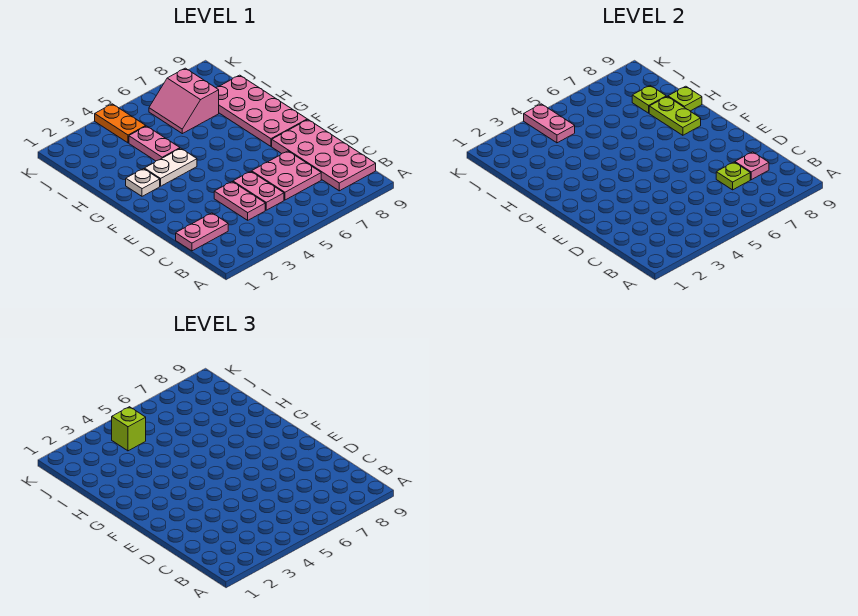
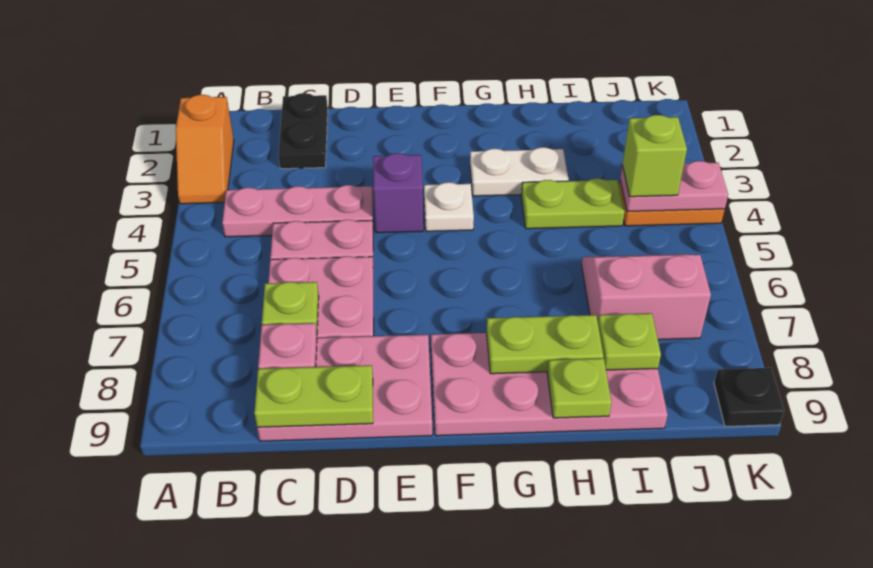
none -> orange slope A2:A3 level 1 top 2
pink plate B8:E9 level 1 -> pink plate C8:E9 level 1
pink plate C1:C2 level 1 -> black plate C1:C2 level 1
pink plate C4:D4 level 1 -> pink plate B4:D4 level 1
none -> lime plate C9:D9 level 2
none -> purple brick E4 level 1
white plate G2 level 1 -> white plate F4 level 1
white plate G3:G4 level 1 -> white plate G3:H3 level 1
pink plate H4:I4 level 1 -> lime plate H4:I4 level 1
none -> black plate K9 level 1

